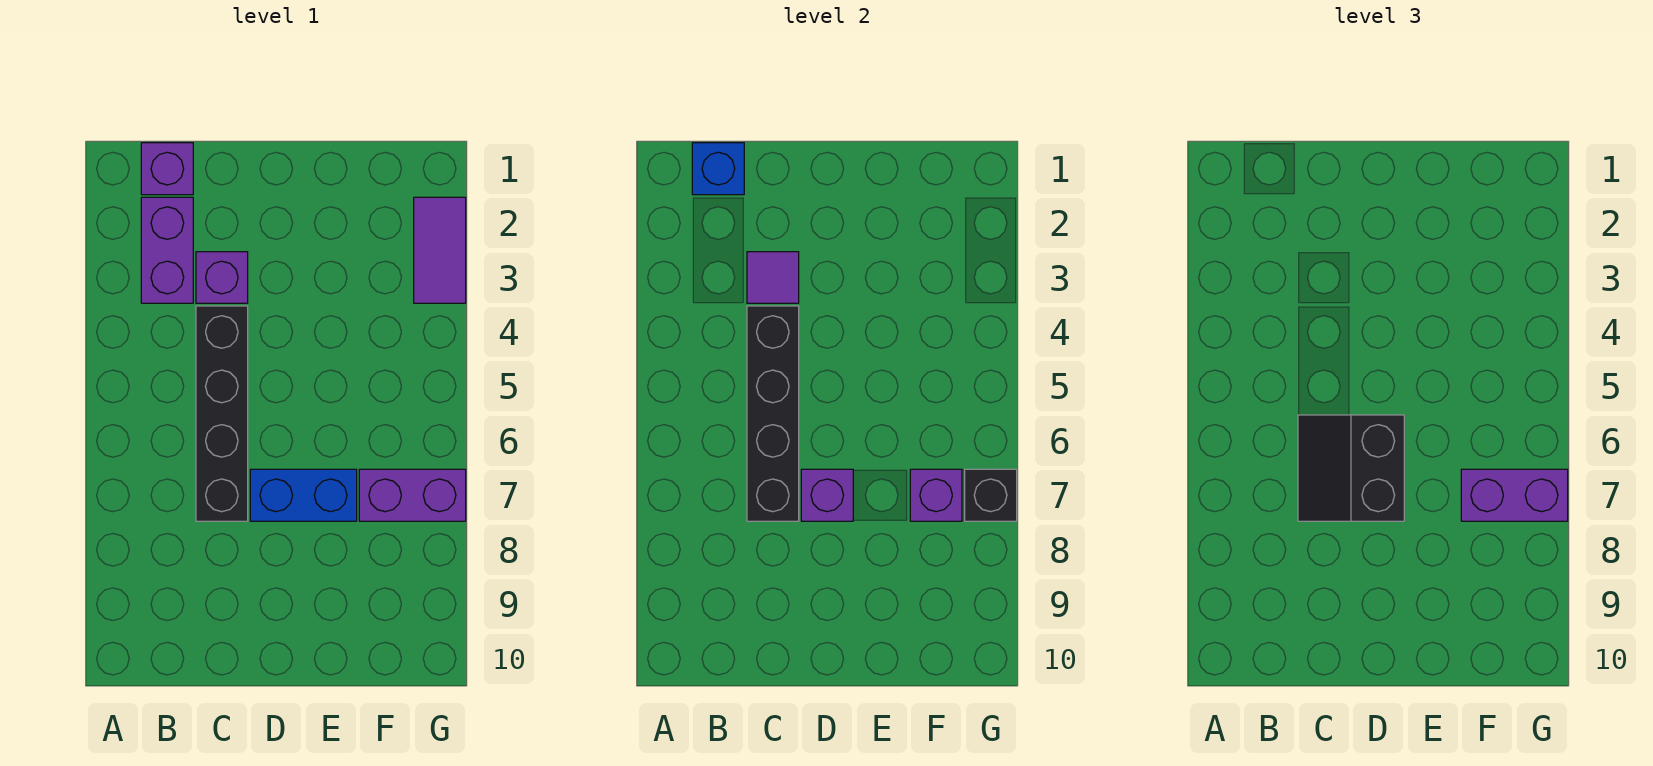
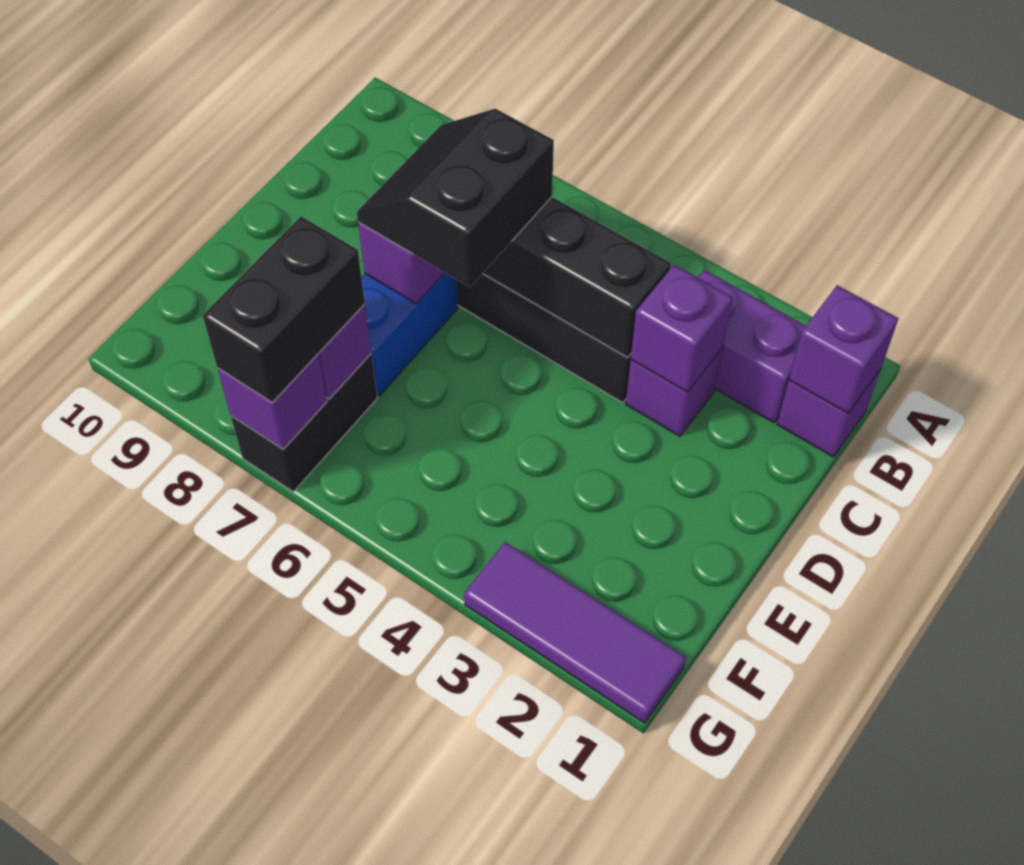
blue brick B1 level 2 -> purple brick B1 level 2
purple tile C3 level 2 -> purple brick C3 level 2
black slope C6:D7 level 3 top D -> black slope C6:D7 level 3 top 6
purple brick F7:G7 level 1 -> black brick F7:G7 level 1
purple brick F7:G7 level 3 -> black brick F7:G7 level 3
purple tile G2:G3 level 1 -> purple tile G1:G3 level 1
black brick G7 level 2 -> purple brick G7 level 2

